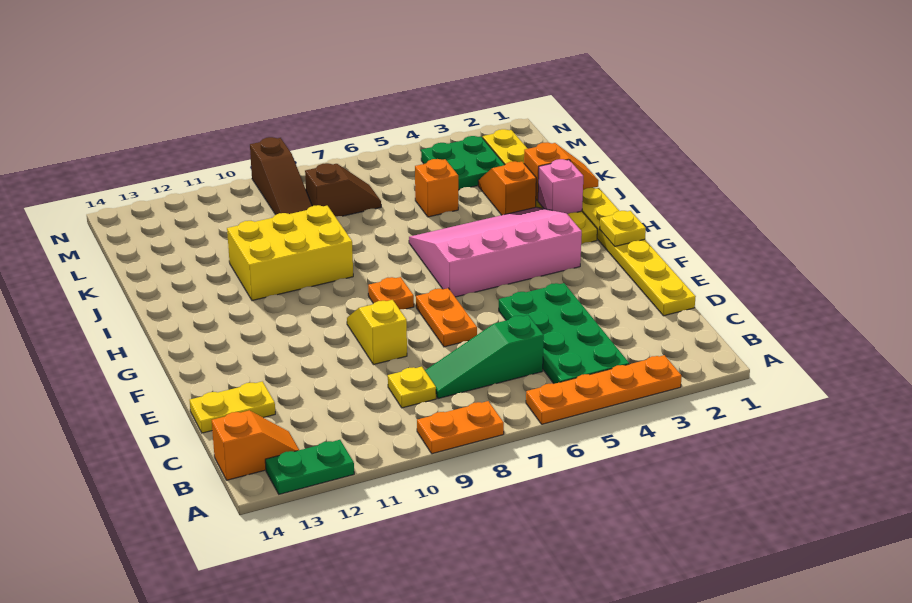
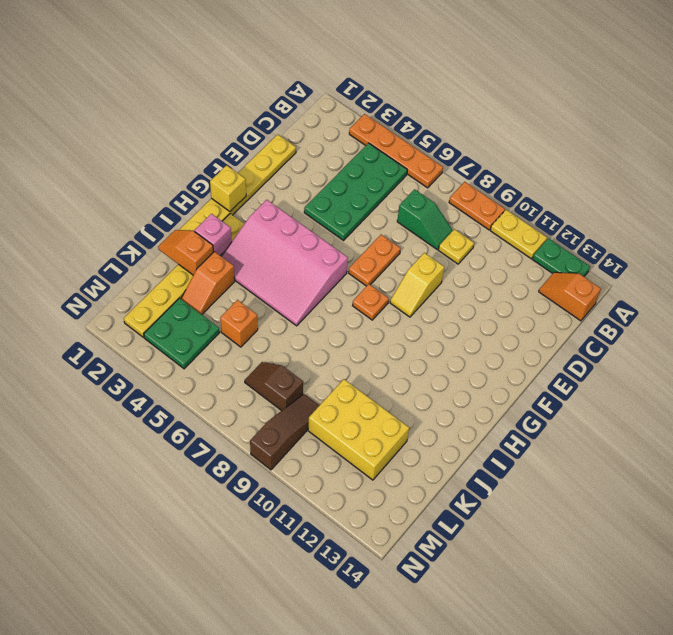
green slope C6:C8 level 1 top 6 -> green slope C7:C8 level 1 top 7
yellow plate D13:D14 level 1 -> yellow plate A10:A11 level 1
yellow plate G1 level 2 -> yellow brick G1 level 2
yellow brick I9:J11 level 1 -> yellow brick K10:L12 level 1

